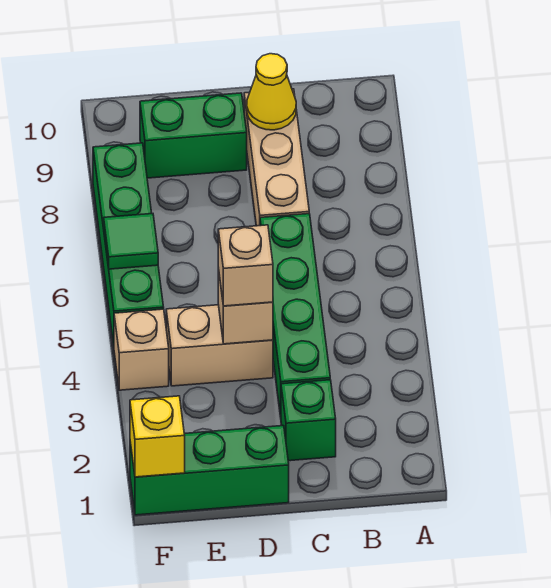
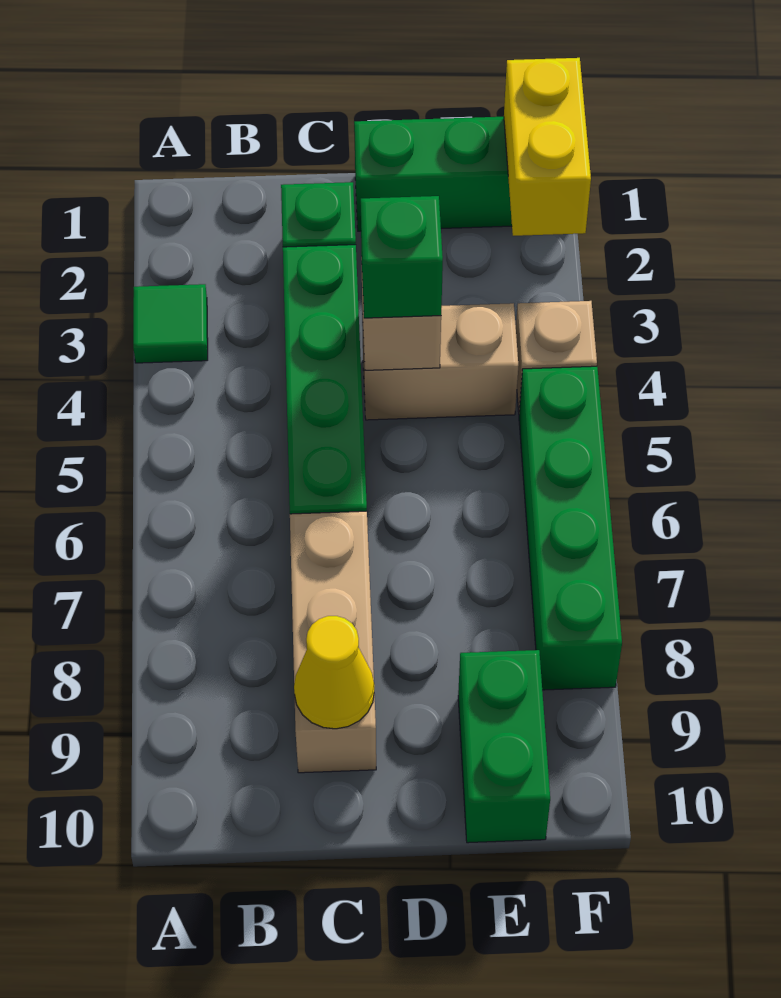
tan brick D4 level 3 -> green brick D4 level 3
green brick D9:E9 level 1 -> green brick E9:E10 level 1
yellow brick F1 level 2 -> yellow brick F1:F2 level 2
green tile F6 level 2 -> green tile A3 level 1

